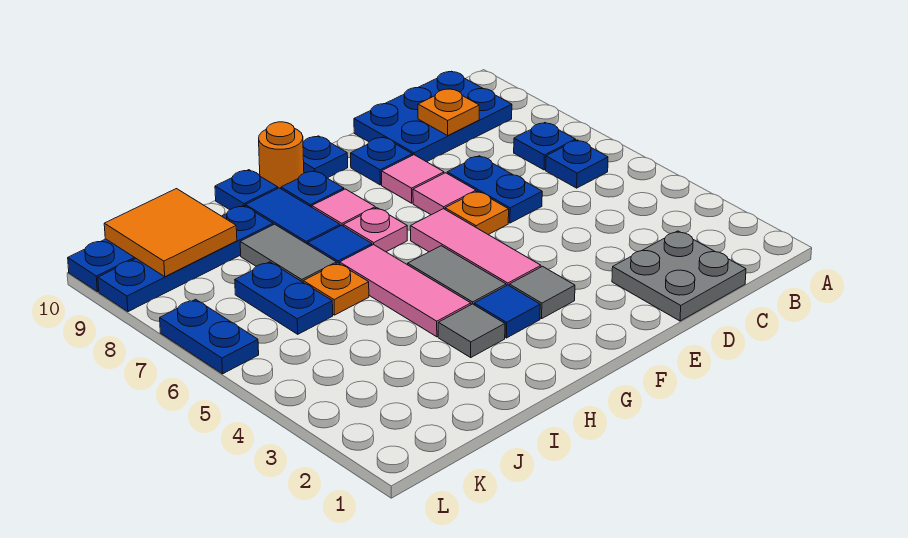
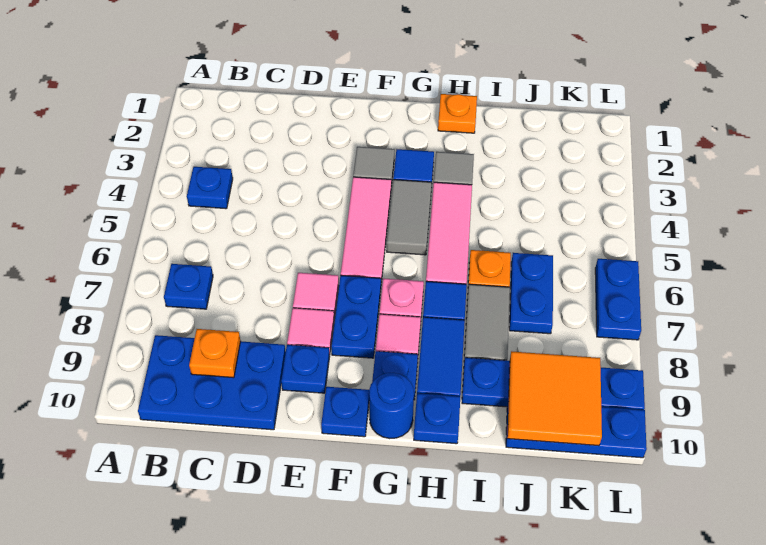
blue plate B6 level 1 -> blue plate B4 level 1
grey plate C1:D2 level 1 -> none
blue plate D6:D7 level 1 -> blue plate F7:F8 level 1
orange plate E6 level 1 -> orange plate H1 level 1
orange round brick G10 level 1 -> blue round brick G10 level 1

